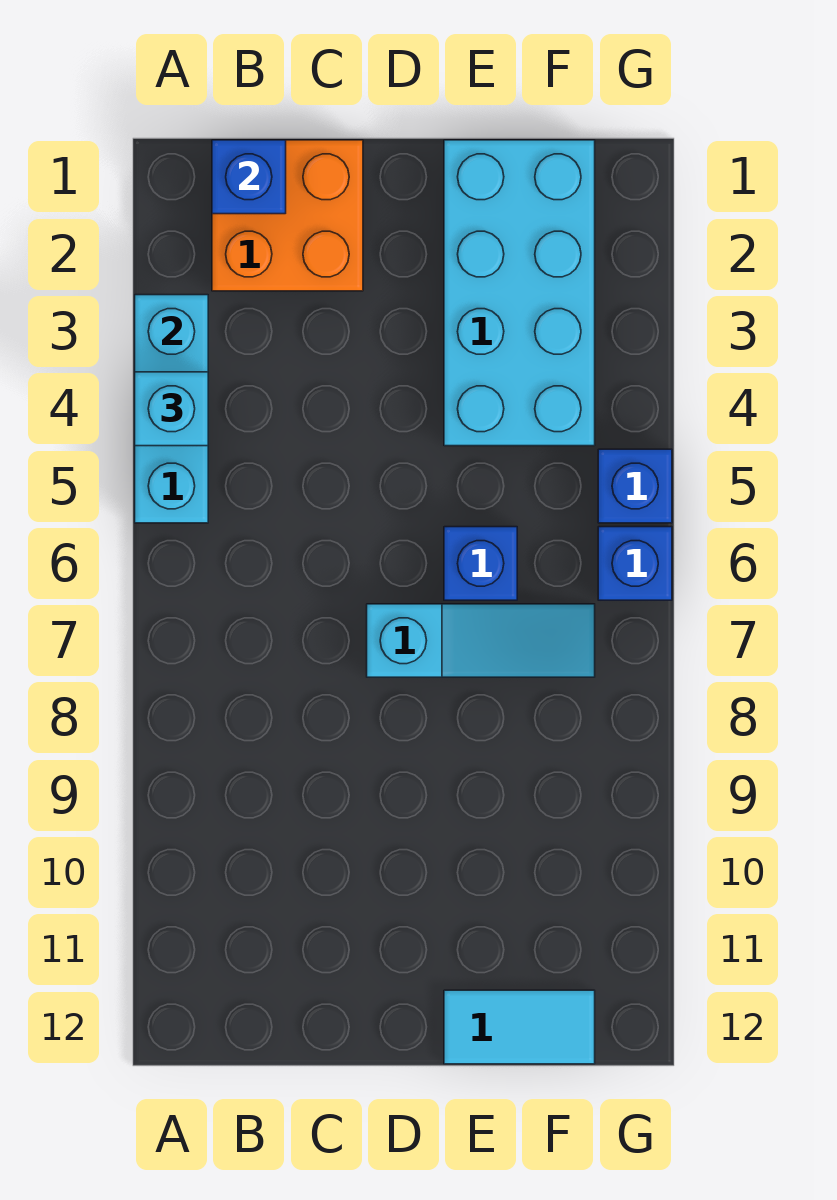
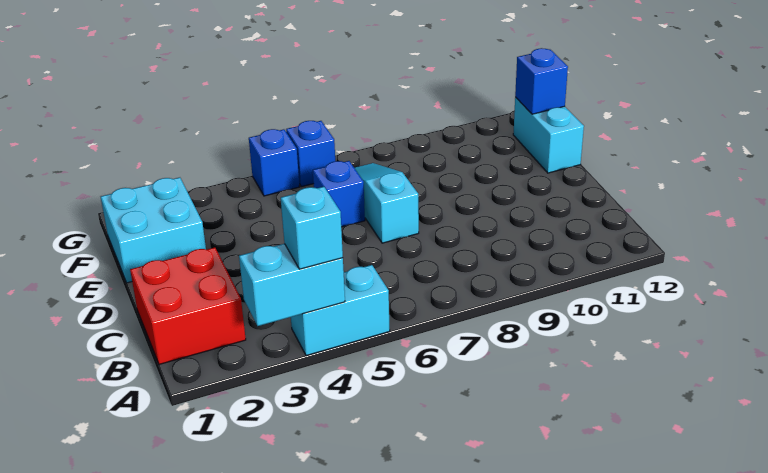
orange brick B1:C2 level 1 -> red brick B1:C2 level 1
blue brick B1 level 2 -> blue brick F12 level 2
cyan brick E1:F4 level 1 -> cyan brick E1:F2 level 1
cyan tile E12:F12 level 1 -> cyan brick E12:F12 level 1

